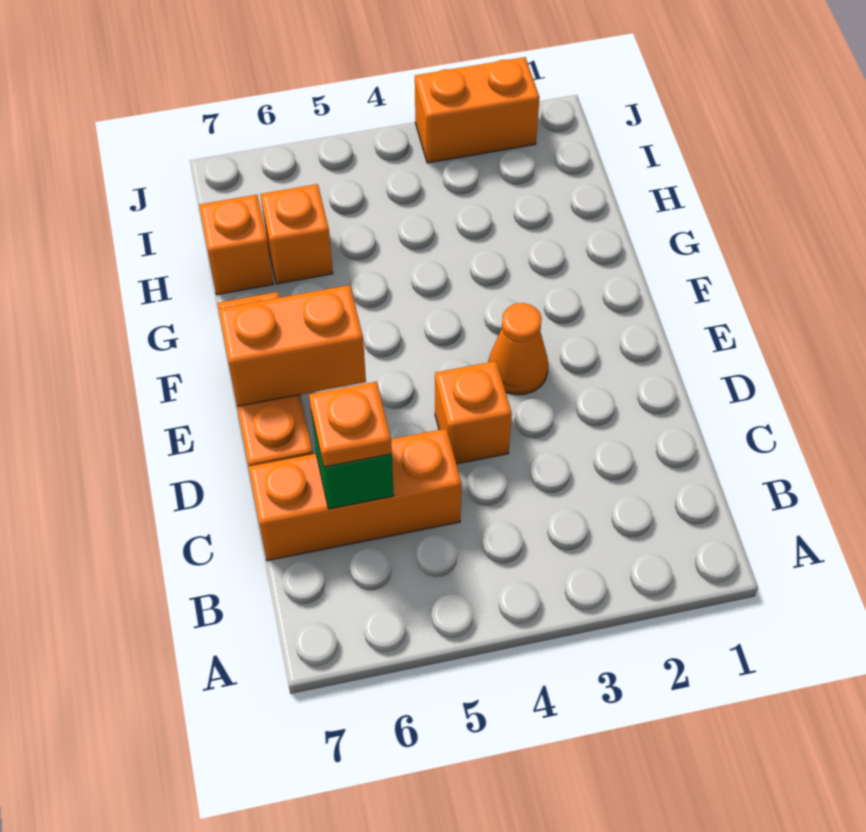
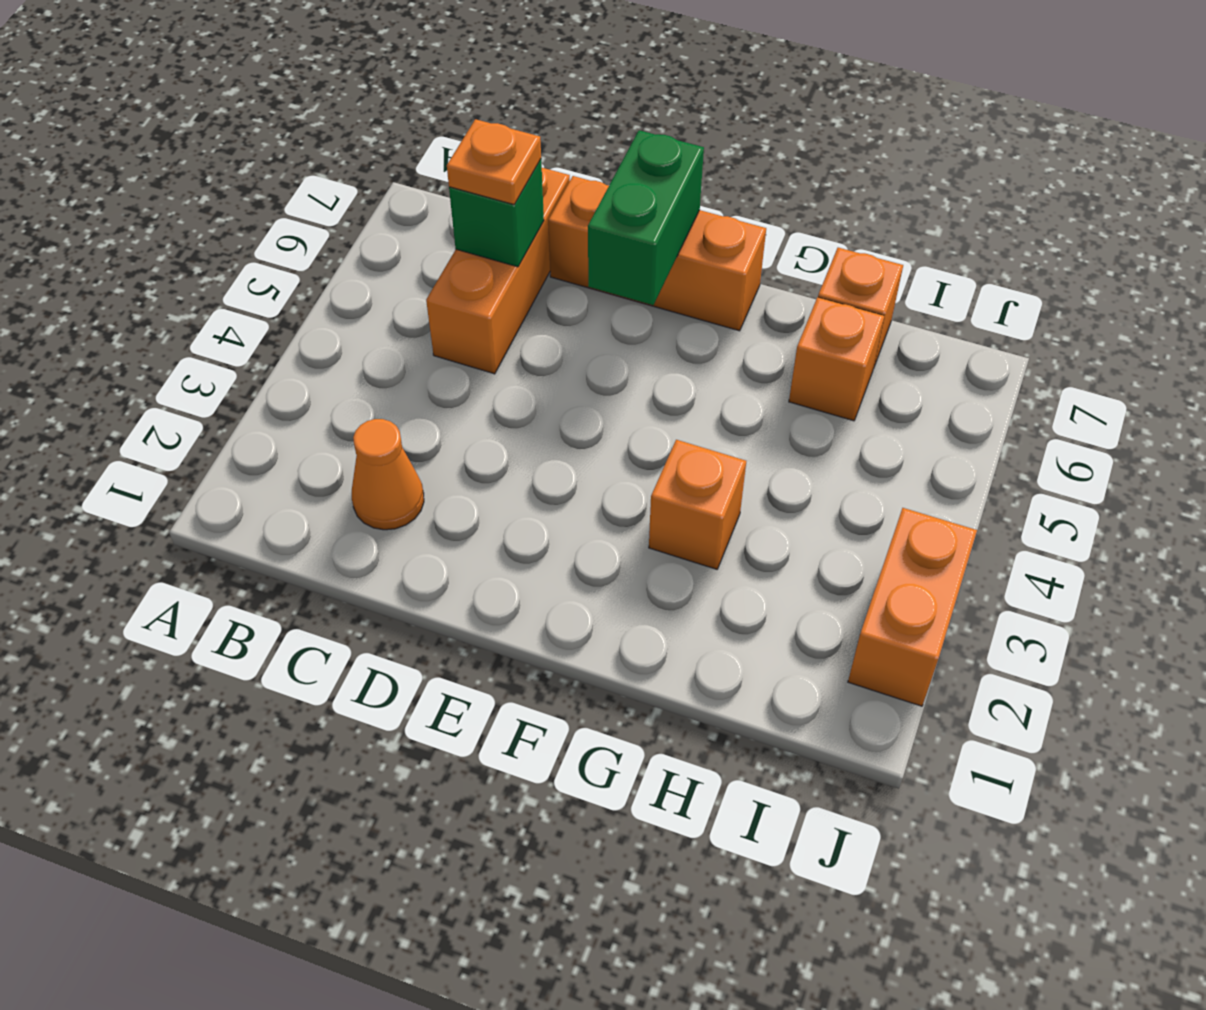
orange brick D4 level 1 -> orange brick G3 level 1
orange cone E3 level 1 -> orange cone C2 level 1
orange brick E6:E7 level 2 -> green brick E6:E7 level 2

